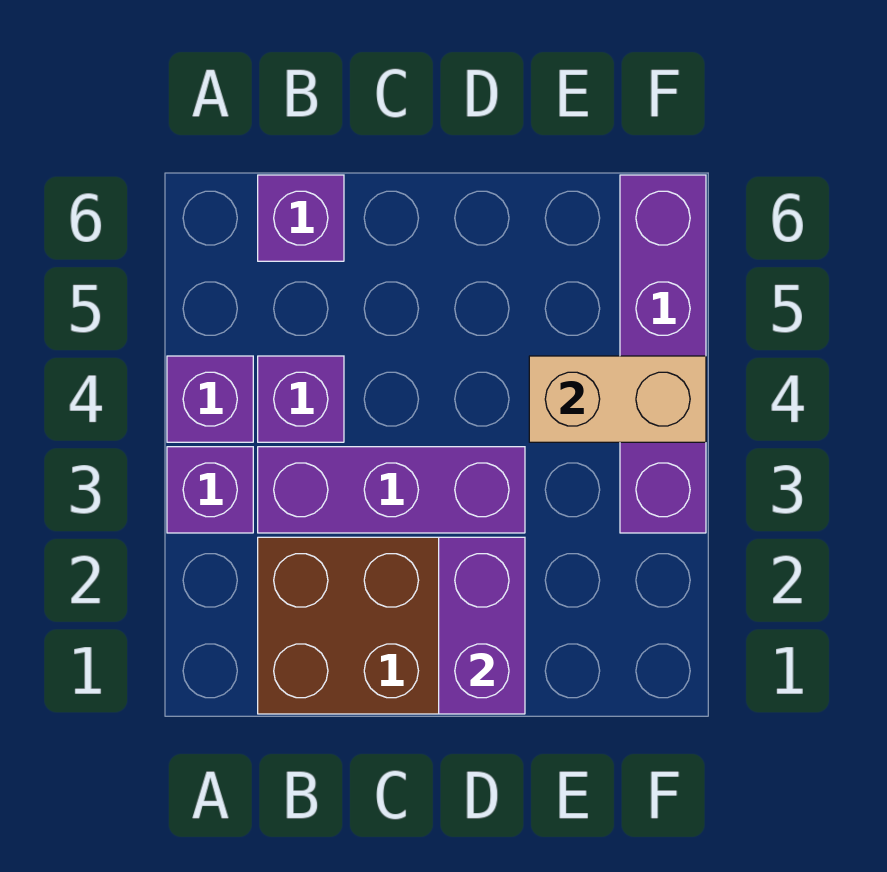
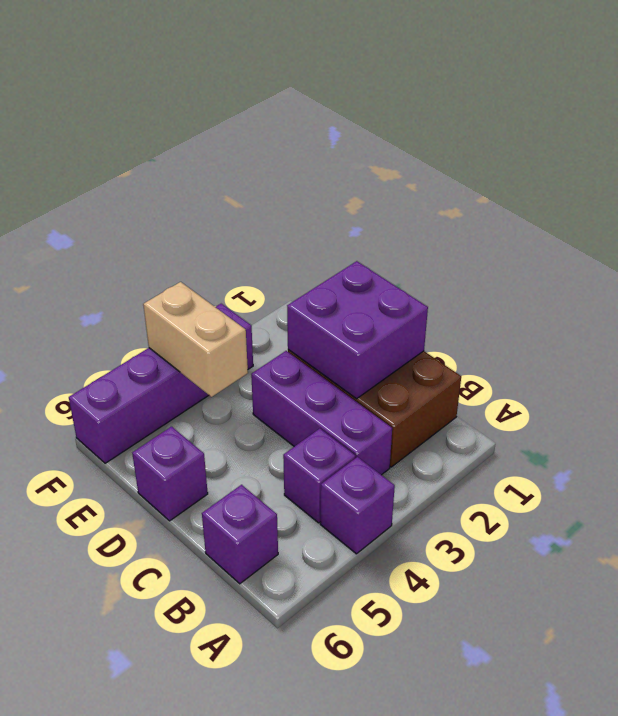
purple brick A3 level 1 -> purple brick D6 level 1
purple brick D1:D2 level 2 -> purple brick C1:D2 level 2

